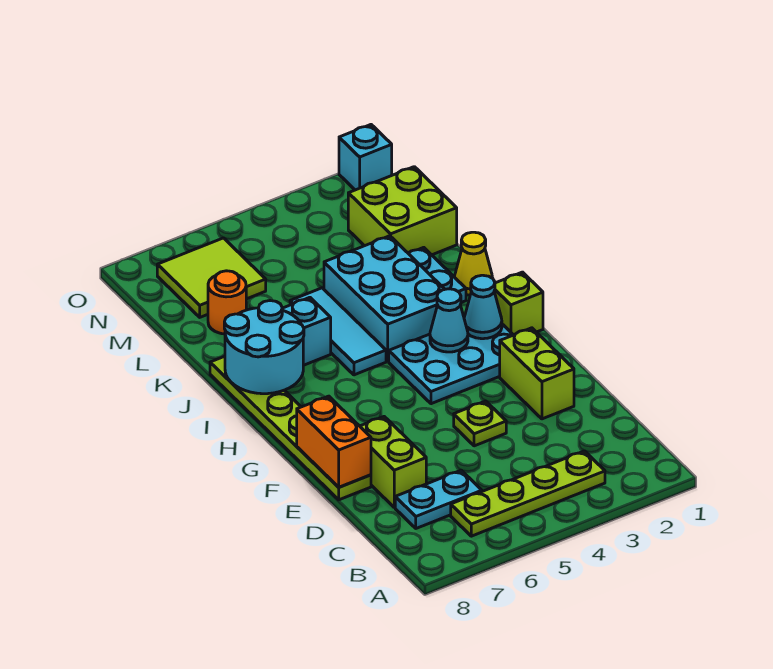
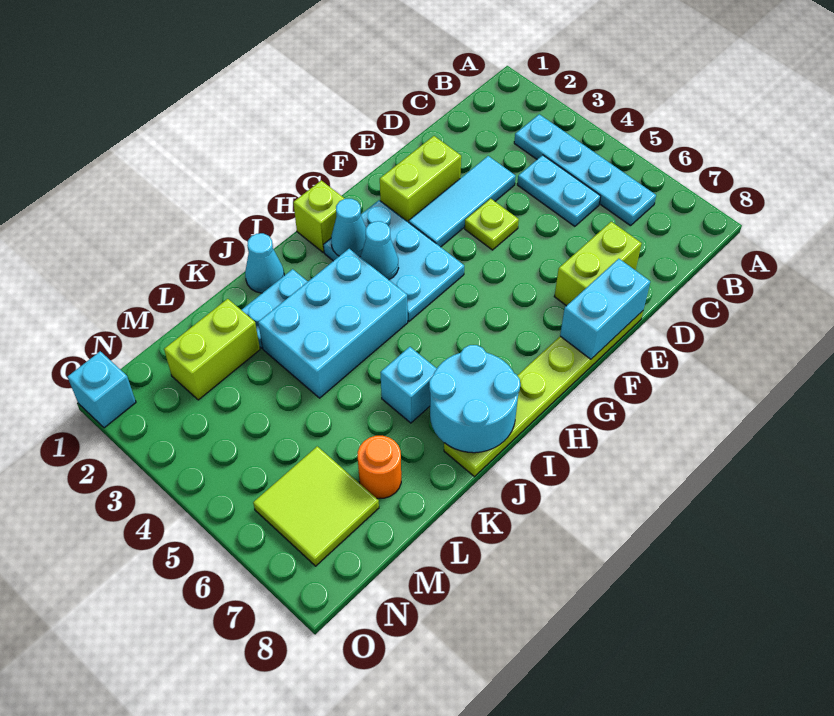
lime plate B3:B6 level 1 -> cyan plate B3:B6 level 1
cyan plate C6:C7 level 1 -> cyan plate C4:C5 level 1
orange brick E8:F8 level 2 -> cyan brick E8:F8 level 2
cyan tile I5:K5 level 1 -> cyan tile D3:F3 level 1
yellow cone J1 level 1 -> cyan cone J1 level 1
lime brick L1:M2 level 1 -> lime brick L2:M2 level 1

